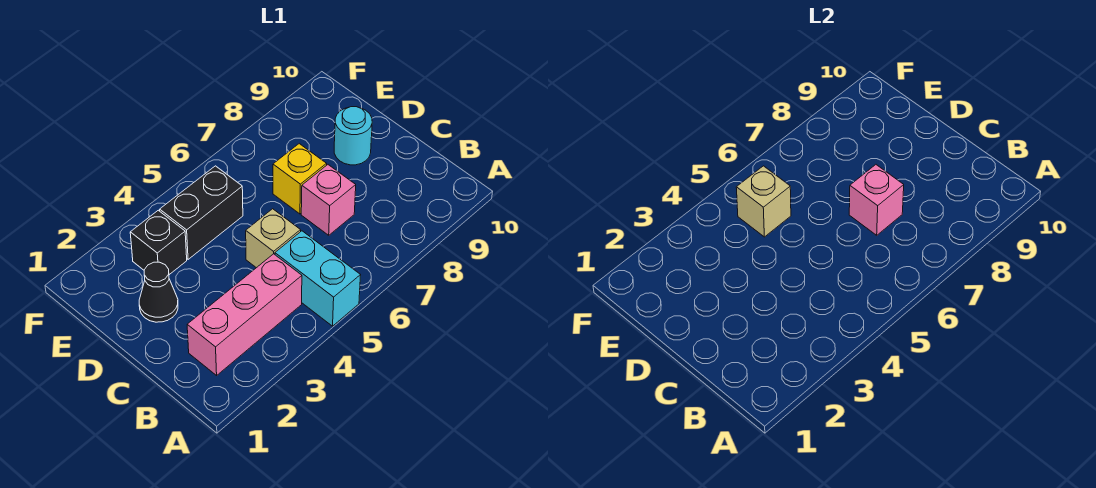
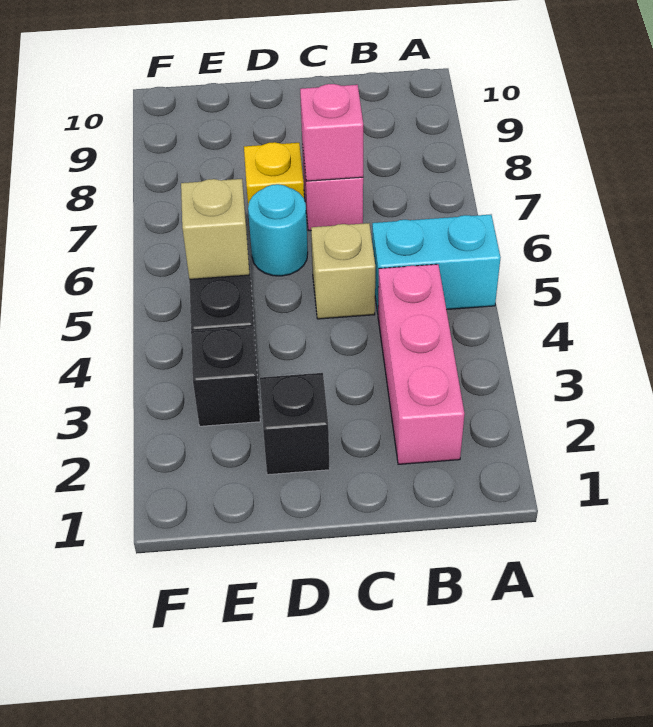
black cone D2 level 1 -> black brick D2 level 1
cyan round brick D9 level 1 -> cyan round brick D6 level 1

